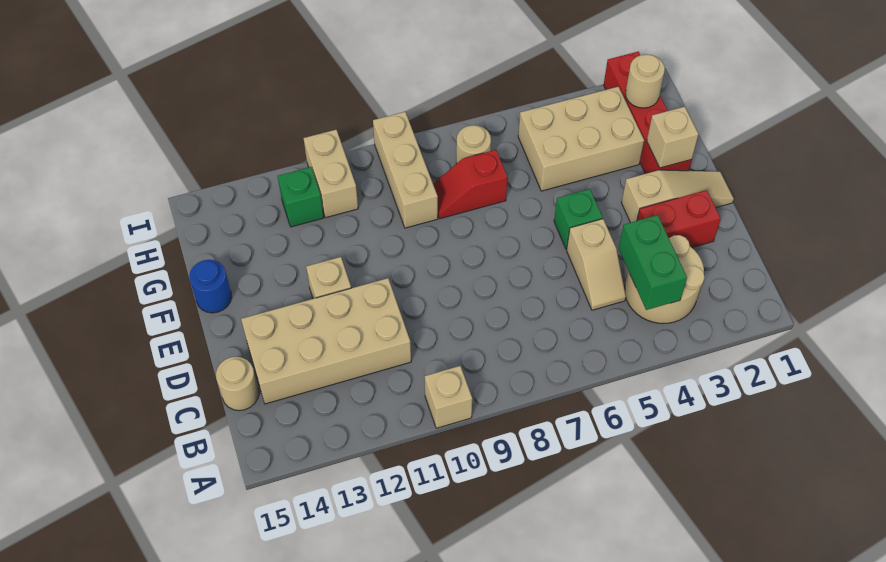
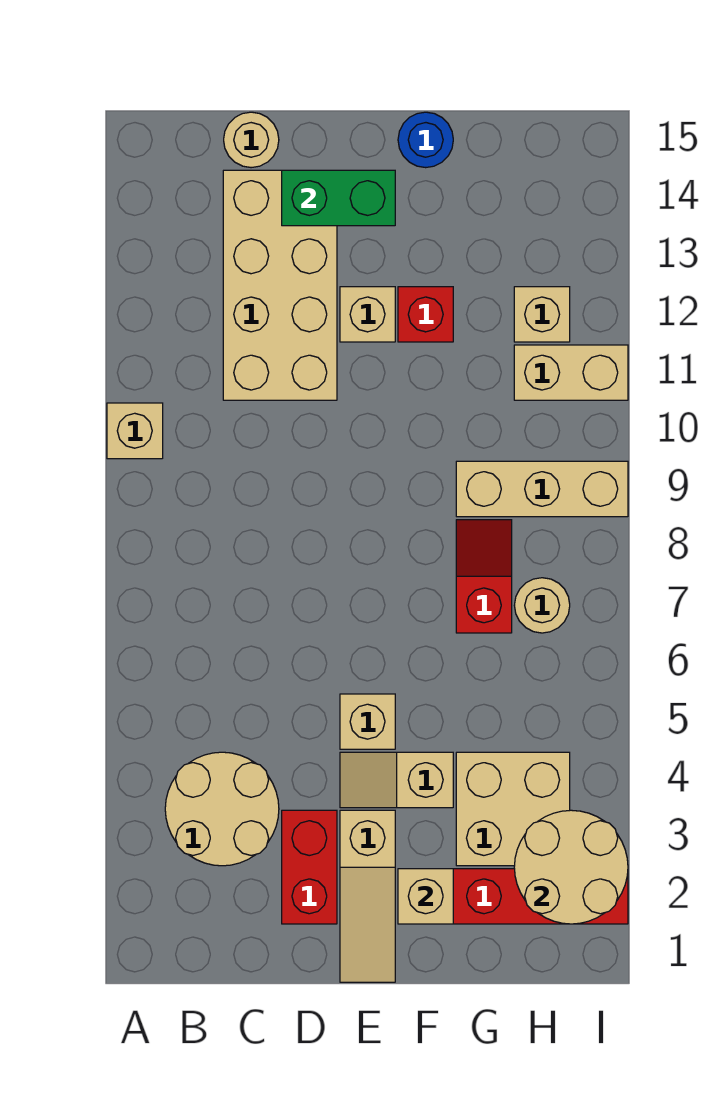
green brick B4:C4 level 2 -> green brick D14:E14 level 2
tan slope C5:D5 level 1 top D -> tan slope E4:F4 level 1 top F
green brick E5 level 1 -> tan brick E5 level 1
none -> red brick F12 level 1
tan brick G3:H5 level 1 -> tan brick G3:H4 level 1
tan round brick H2 level 2 -> tan round brick H2:I3 level 2
green brick H12 level 1 -> tan brick H12 level 1

